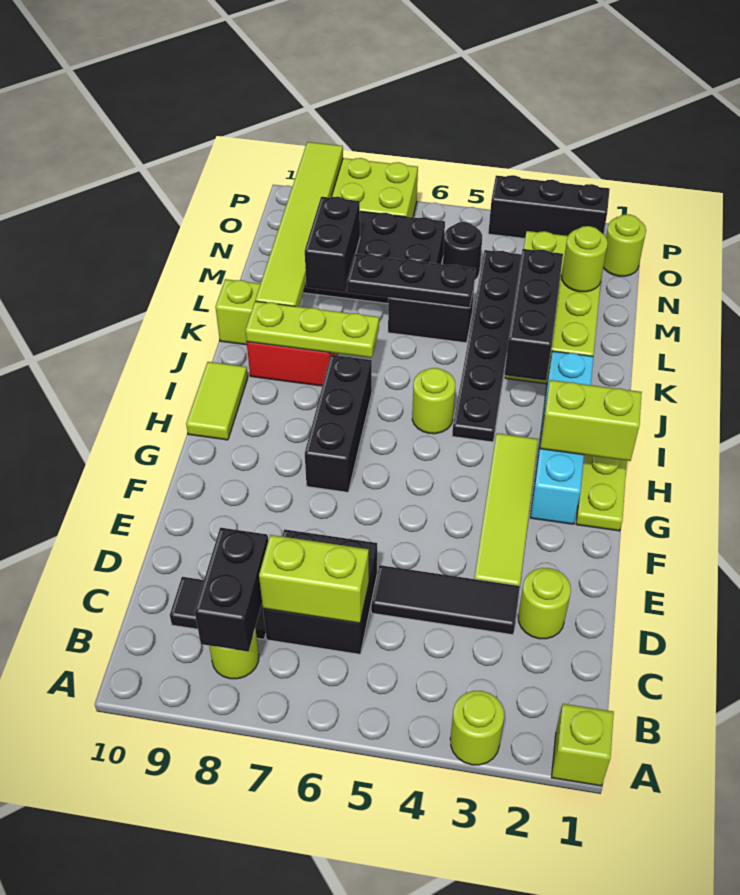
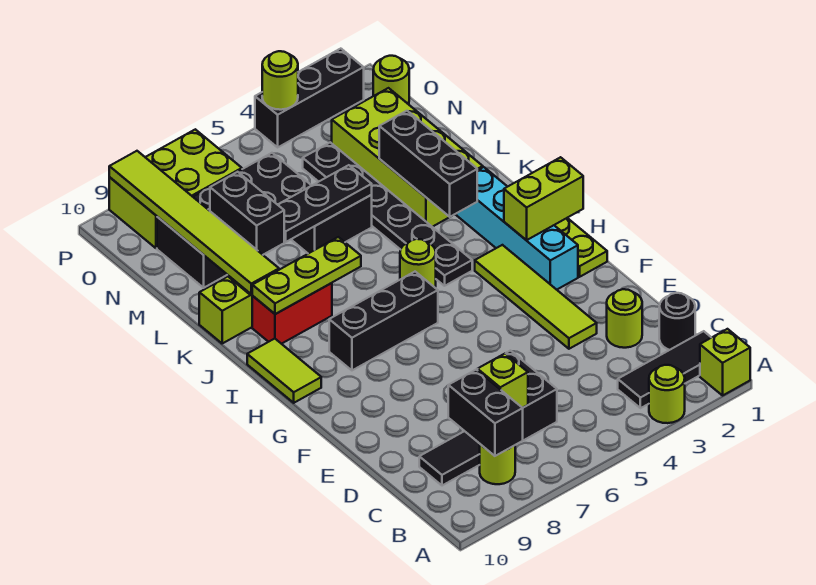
lime brick C6:C7 level 2 -> lime brick C7 level 2
black tile D3:D5 level 1 -> black tile B1:B3 level 1
black brick G7:I7 level 1 -> black brick H6:H8 level 1
lime round brick M2 level 2 -> lime round brick P4 level 2
black round brick N5 level 1 -> black round brick C1 level 1

